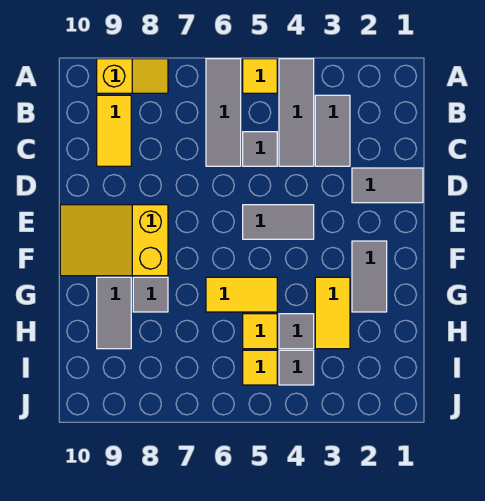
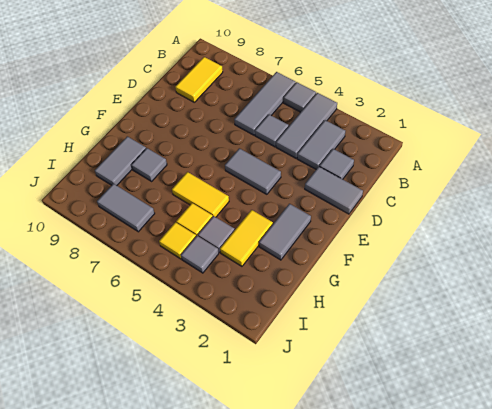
yellow tile A5 level 1 -> grey tile A5 level 1
yellow slope A8:A9 level 1 top 9 -> none
none -> grey tile C2 level 1
yellow slope E8:F10 level 1 top 8 -> none
none -> grey tile I7:I8 level 1

